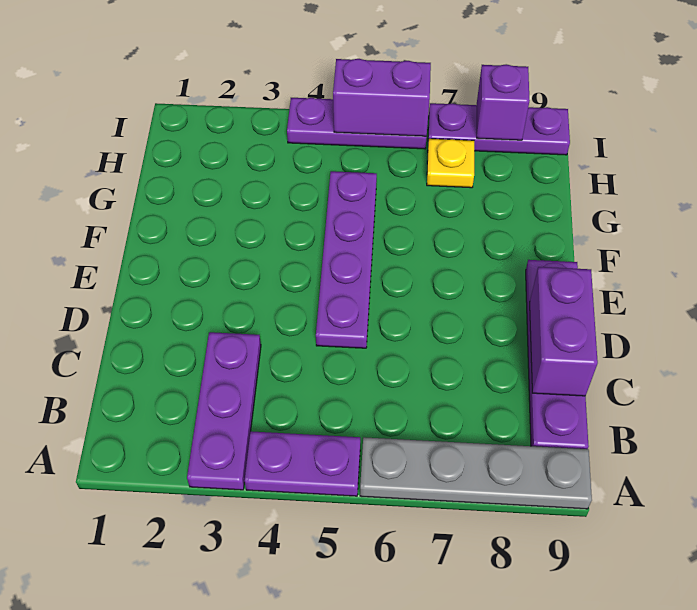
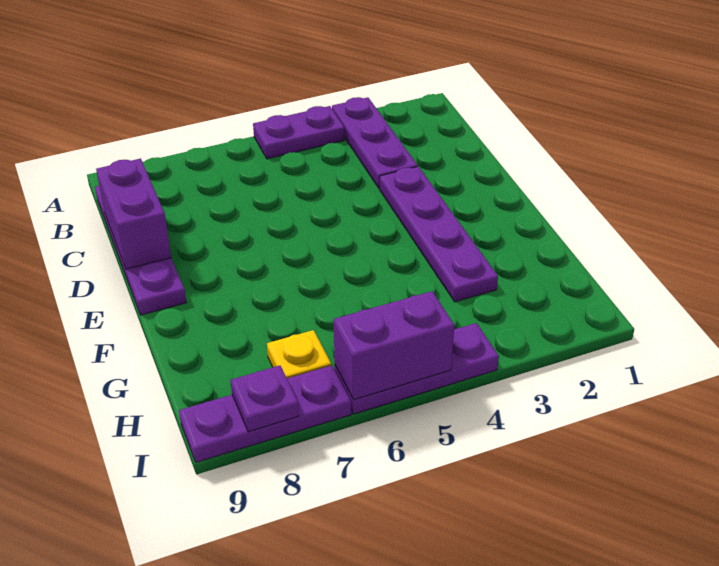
grey plate A6:A9 level 1 -> none
purple plate D5:G5 level 1 -> purple plate D3:G3 level 1
purple brick I8 level 2 -> purple plate I8 level 2

